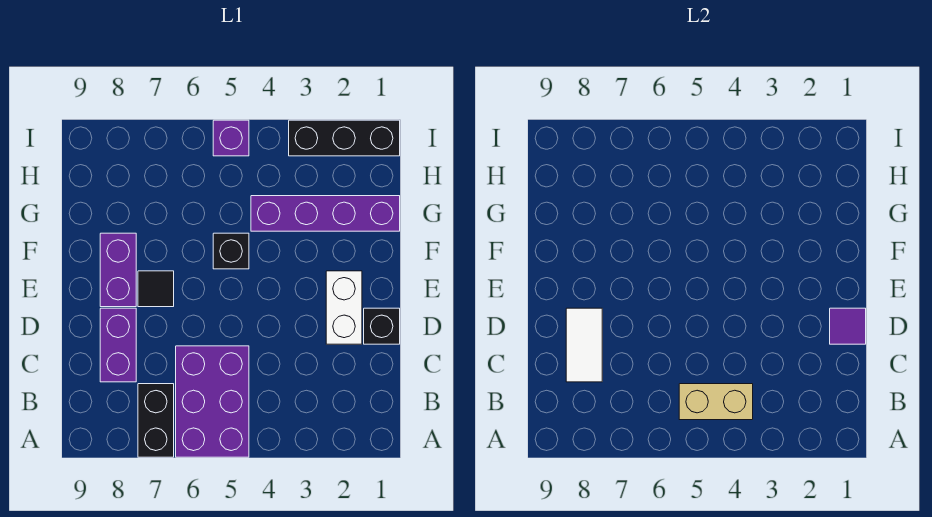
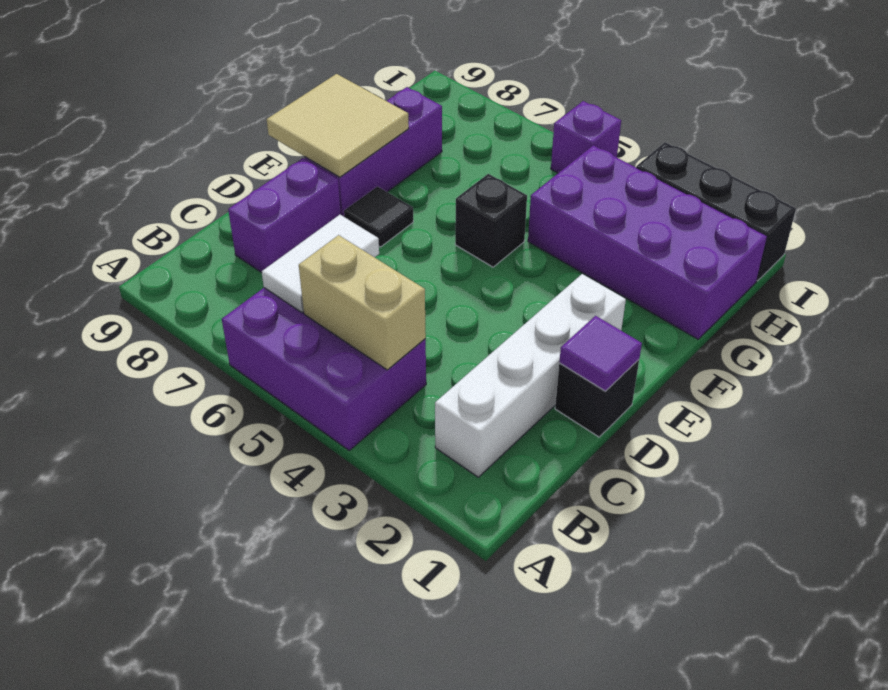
purple brick A5:C6 level 1 -> purple brick A4:B6 level 1
black brick A7:B7 level 1 -> none
white tile C8:D8 level 2 -> white tile B6:C6 level 2
white brick D2:E2 level 1 -> white brick B2:E2 level 1
purple brick E8:F8 level 1 -> purple brick E8:G8 level 1
none -> tan tile E8:F9 level 2
purple brick G1:G4 level 1 -> purple brick G1:H4 level 1

